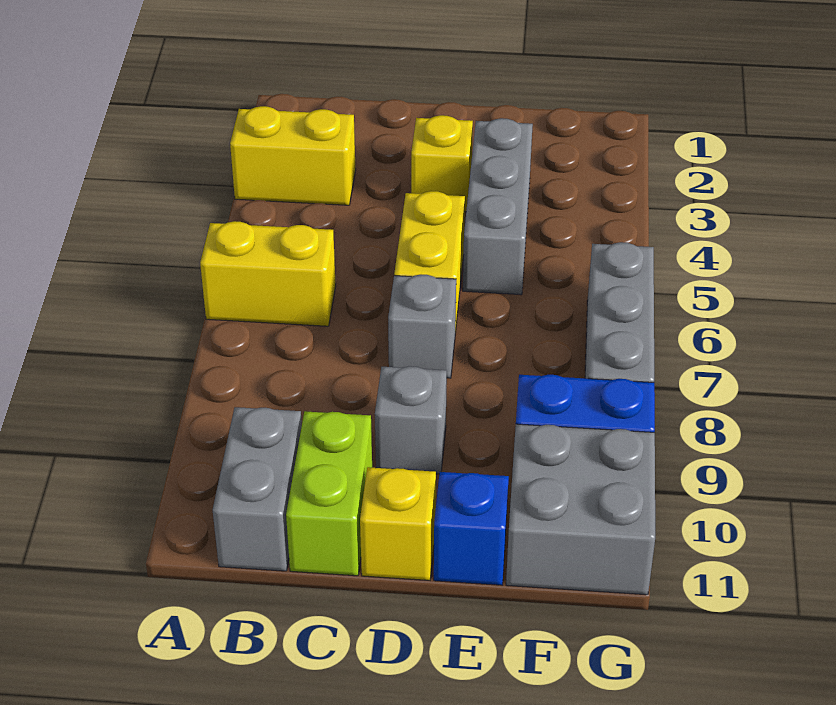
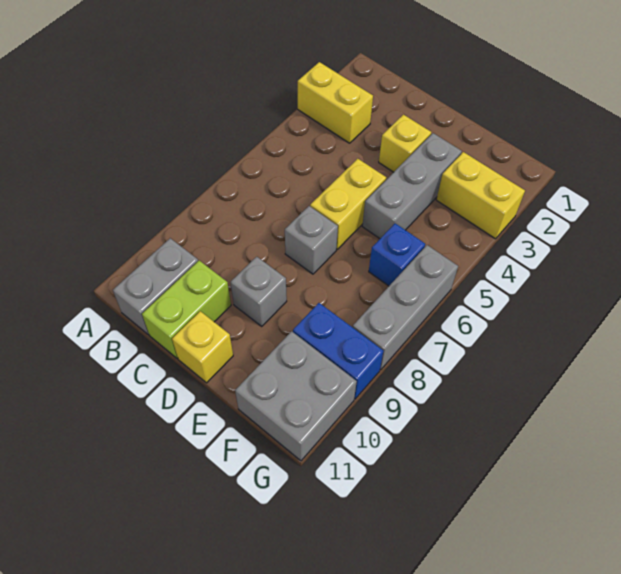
yellow brick A6:B6 level 1 -> yellow brick F3:G3 level 1
blue brick E11 level 1 -> blue brick F6 level 1

